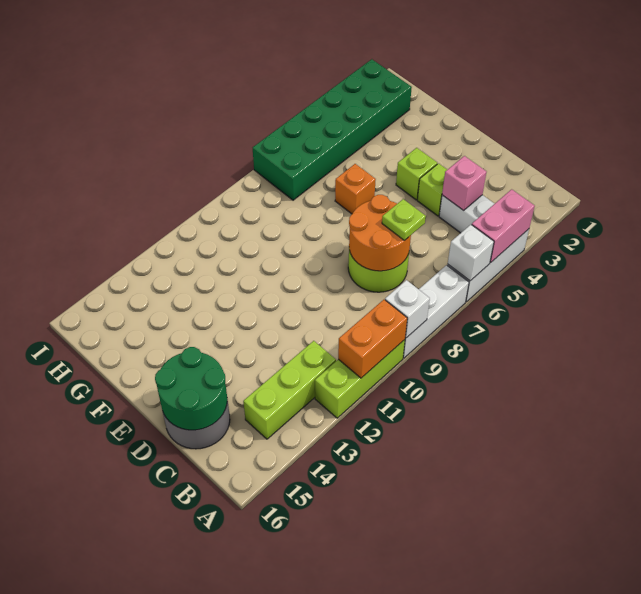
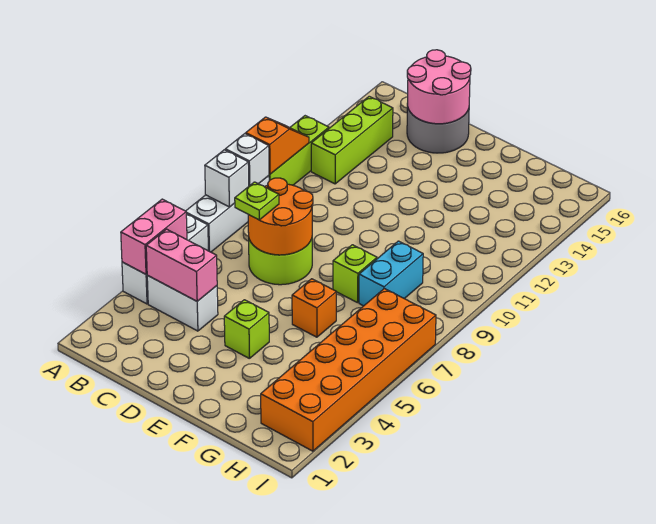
white brick A6 level 2 -> white brick A8 level 2
orange brick A10:A11 level 2 -> orange slope A10:A11 level 2 top 10
pink brick C4 level 2 -> pink brick B4:C4 level 2
green round brick C15:D16 level 2 -> pink round brick C15:D16 level 2
lime brick D4 level 1 -> lime brick F8 level 1
none -> cyan brick G8:G9 level 1
green brick H2:I7 level 1 -> orange brick H2:I7 level 1

